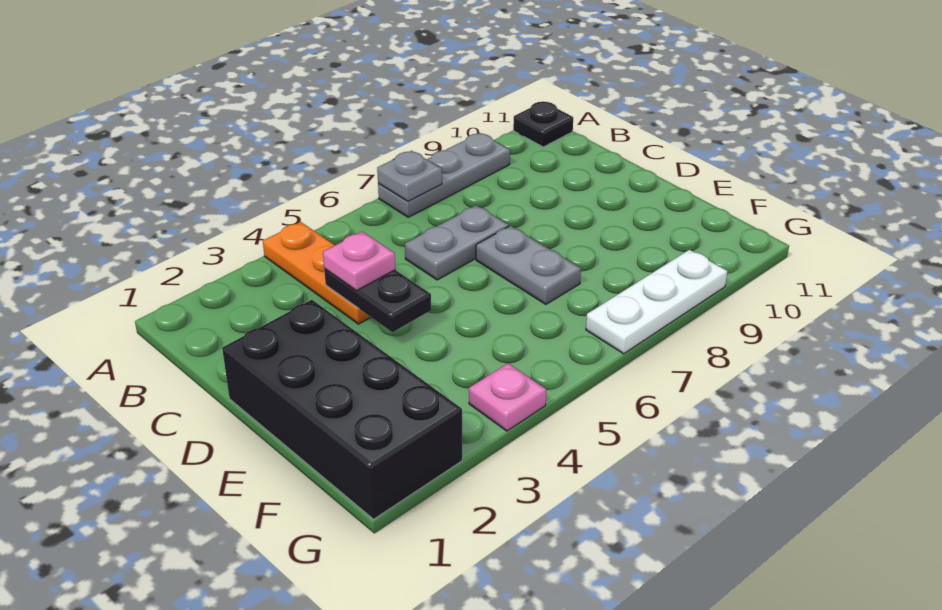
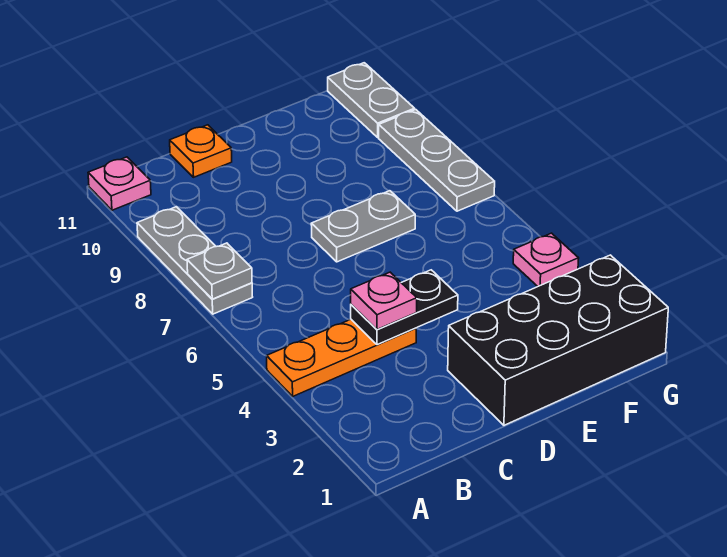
black plate A11 level 1 -> pink plate A11 level 1
grey plate C6:C7 level 1 -> grey plate G10:G11 level 1
none -> orange plate C11 level 1
white plate G7:G9 level 1 -> grey plate G7:G9 level 1

